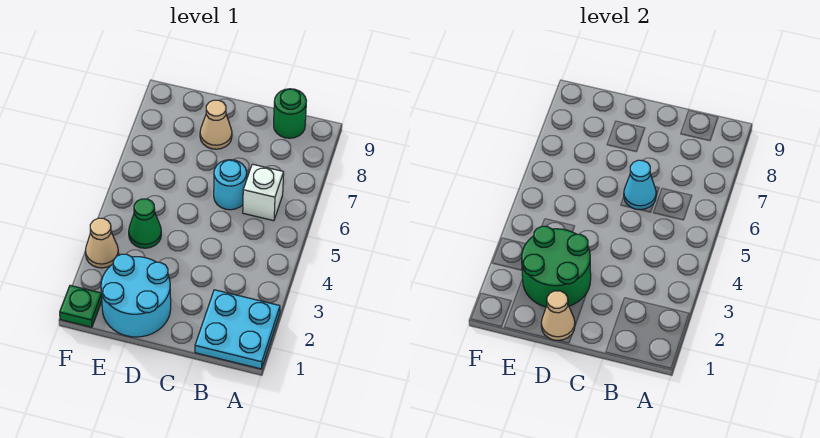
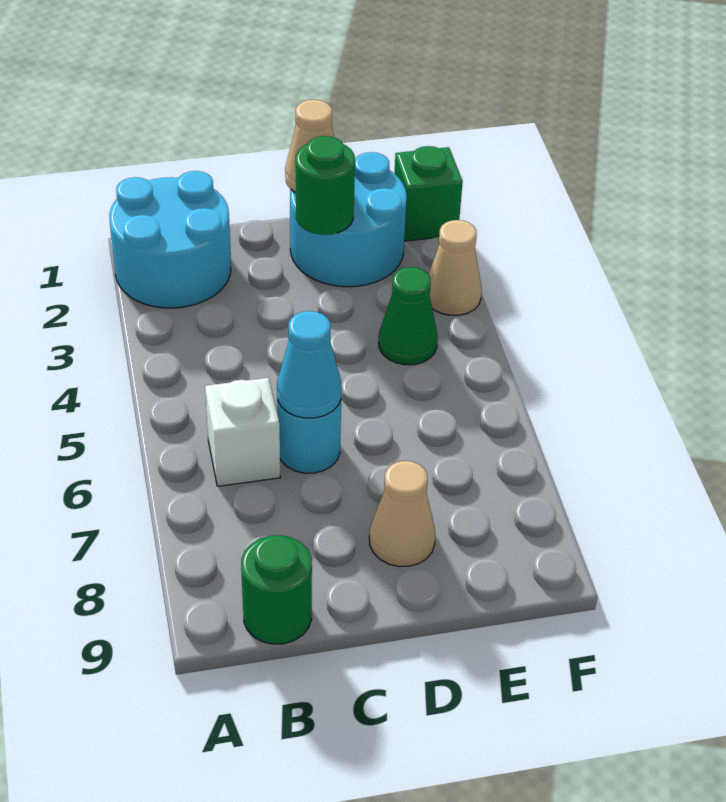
cyan plate A1:B2 level 1 -> cyan round brick A1:B2 level 1
green round brick D2:E3 level 2 -> green round brick D2 level 2
green plate F1 level 1 -> green brick F1 level 1

